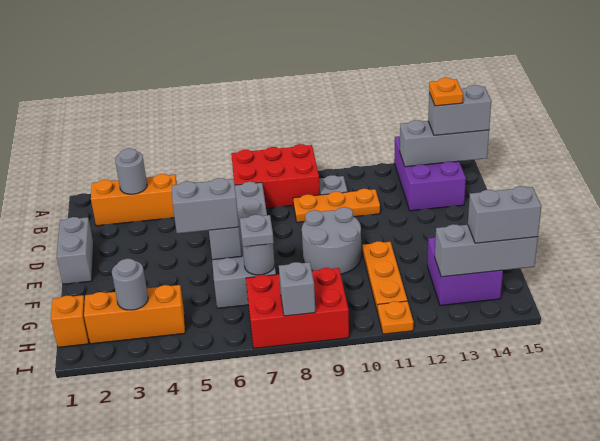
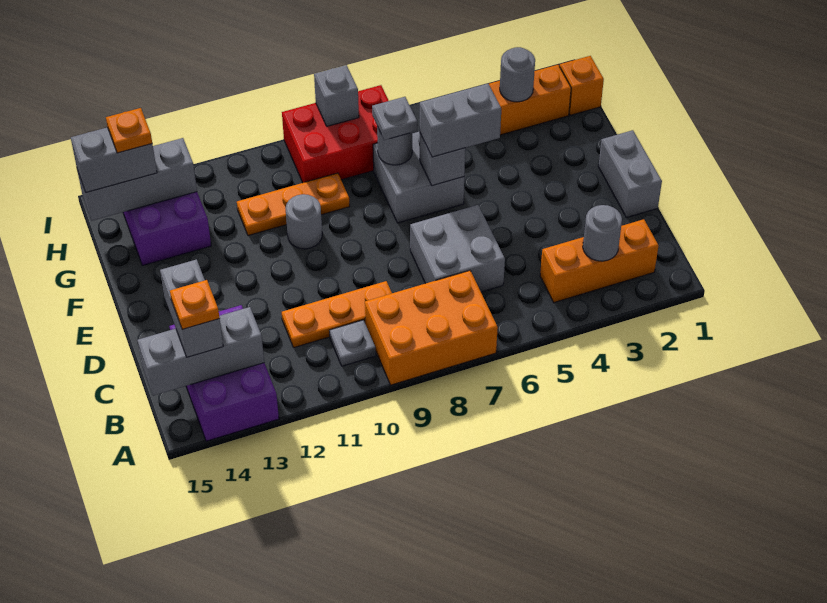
red brick A7:B9 level 1 -> orange brick A7:B9 level 1
grey brick B14:B15 level 3 -> grey brick B14:C14 level 3
grey round brick E9:F10 level 1 -> grey round brick F10 level 1
orange plate F11:H11 level 1 -> orange plate G9:G11 level 1
orange plate I11 level 1 -> orange plate H14 level 4

